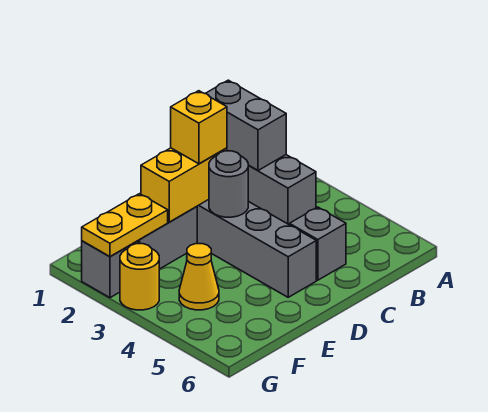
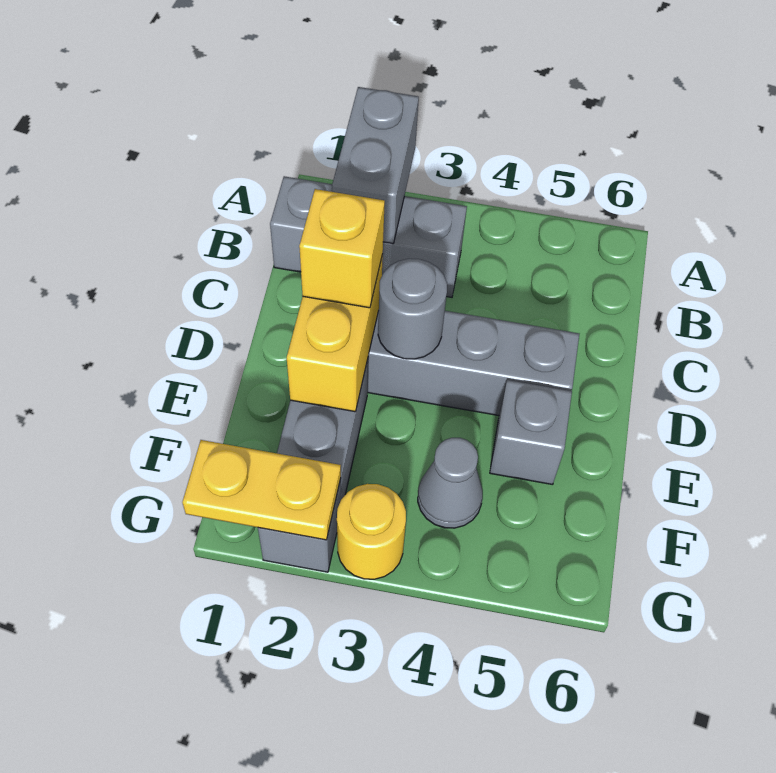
grey brick B1:B2 level 2 -> grey brick A2:B2 level 2
grey brick C5 level 1 -> grey brick E5 level 1
yellow plate F2:G2 level 2 -> yellow plate G1:G2 level 2
yellow cone F4 level 1 -> grey cone F4 level 1

